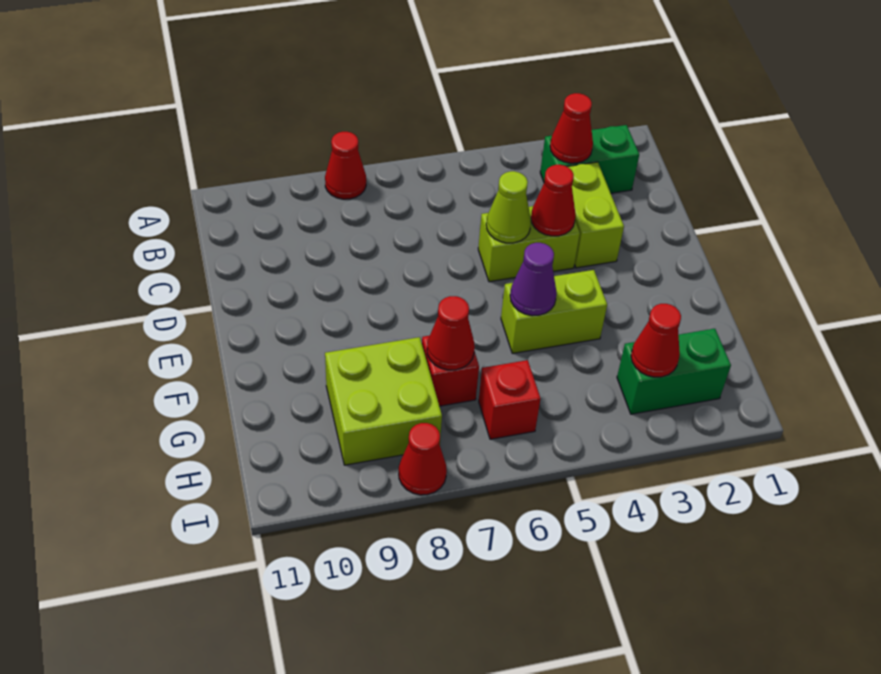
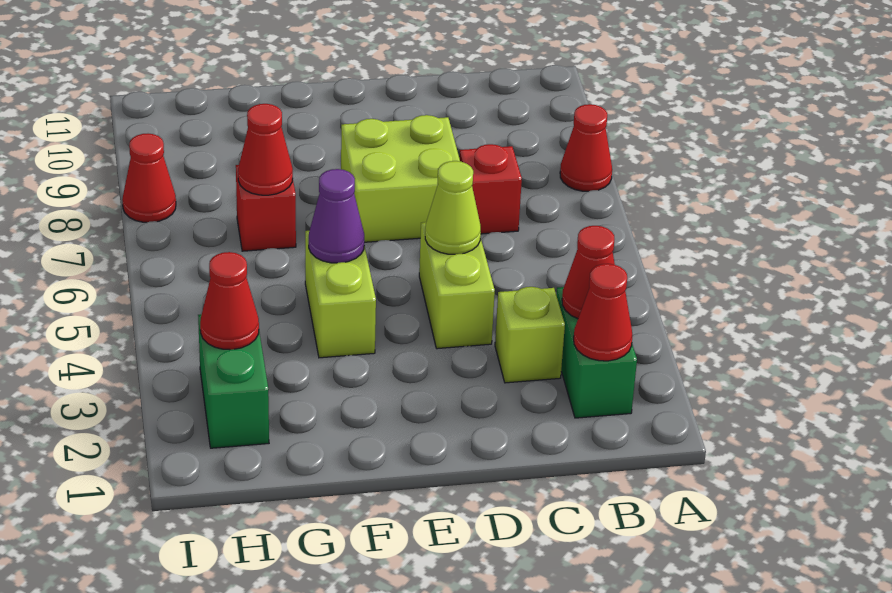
lime brick C3:D3 level 1 -> lime brick C3 level 1
red cone D4 level 2 -> red cone B2 level 2
lime brick G8:H9 level 1 -> lime brick D7:E8 level 1
red brick H6 level 1 -> red brick C7 level 1

